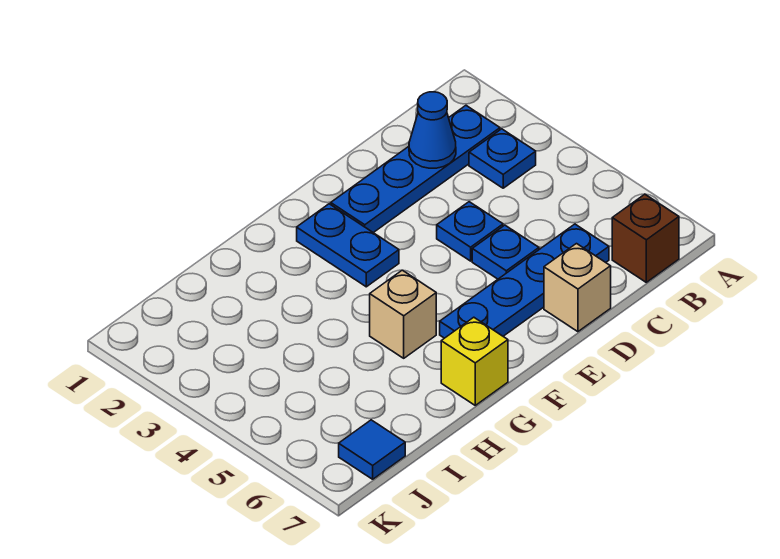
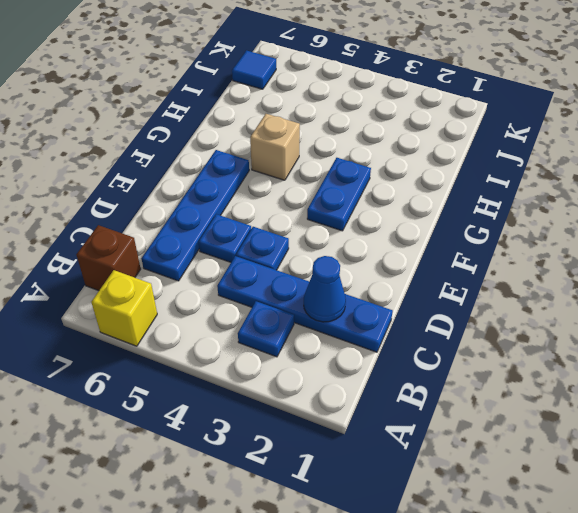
blue plate B2:E2 level 1 -> blue plate C1:C4 level 1
tan brick D7 level 1 -> none
blue plate F2:F3 level 1 -> blue plate F3:G3 level 1
yellow brick G7 level 1 -> yellow brick A6 level 1

